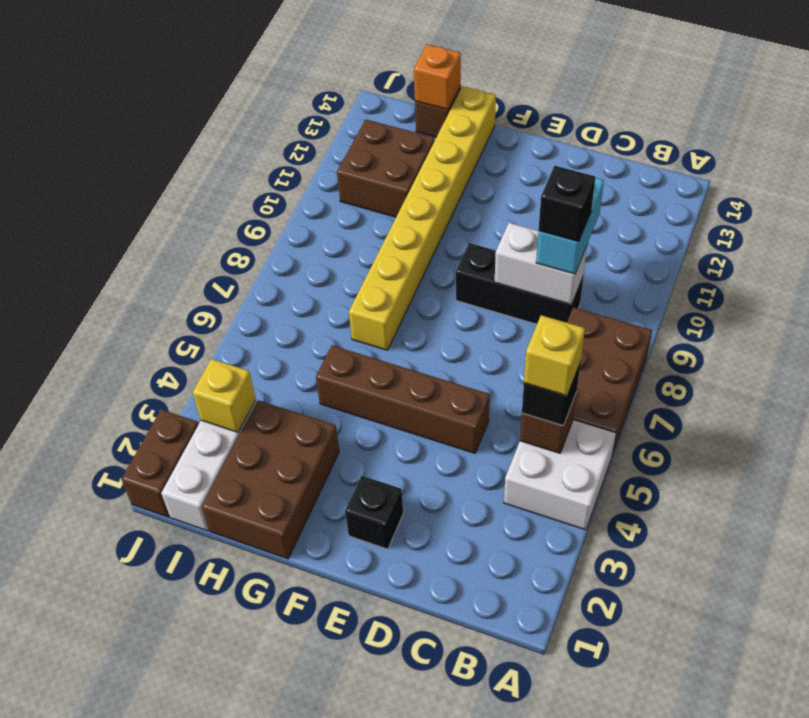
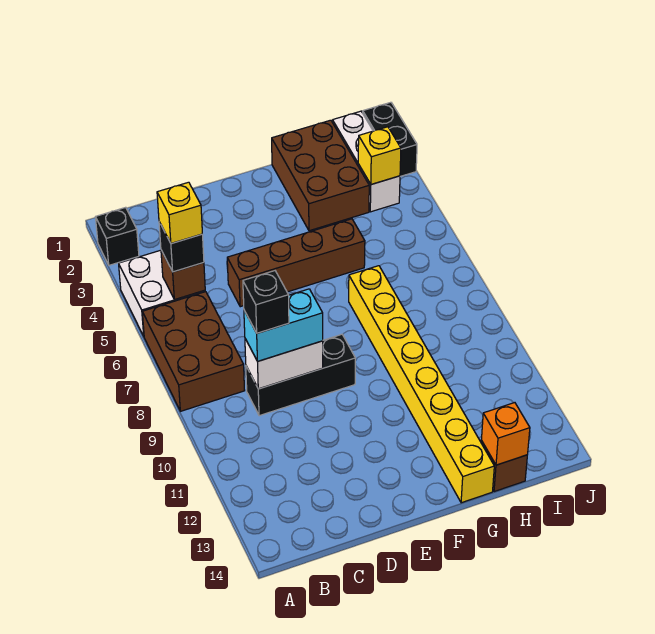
cyan brick C9:C10 level 3 -> cyan brick C9:D9 level 3
black brick E2 level 1 -> black brick A2 level 1
brown brick H11:I12 level 1 -> none
brown brick J1:J2 level 1 -> black brick J1:J2 level 1

